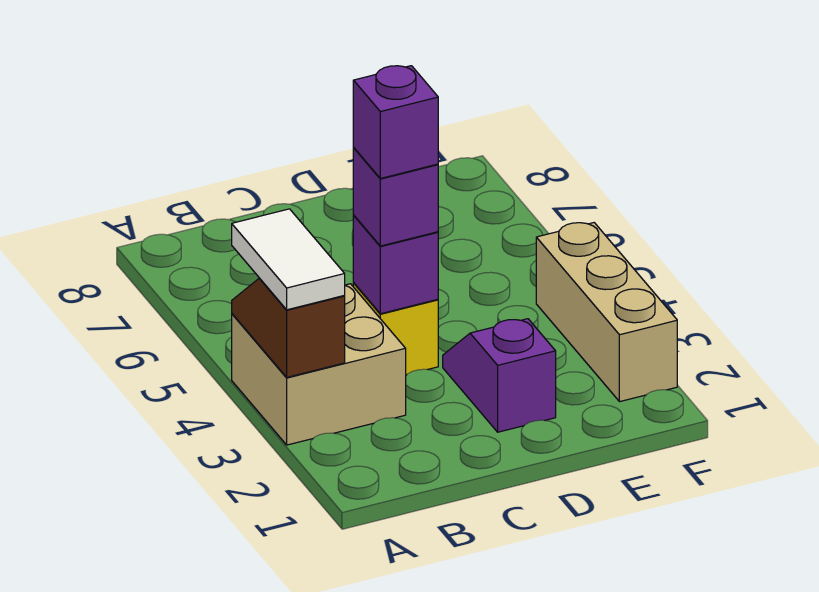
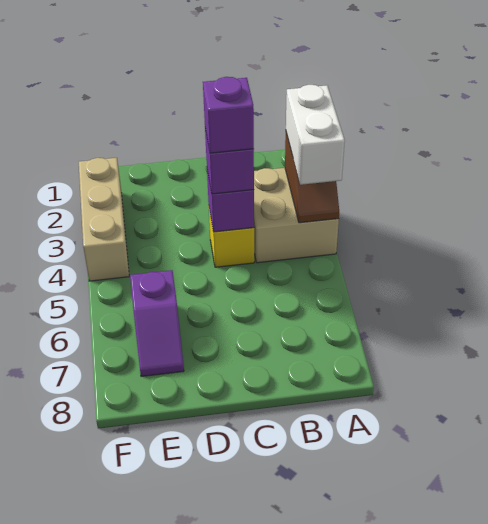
white tile A3:A4 level 3 -> white brick A3:A4 level 3
purple slope D2:D3 level 1 top 2 -> purple slope E6:E7 level 1 top 6

